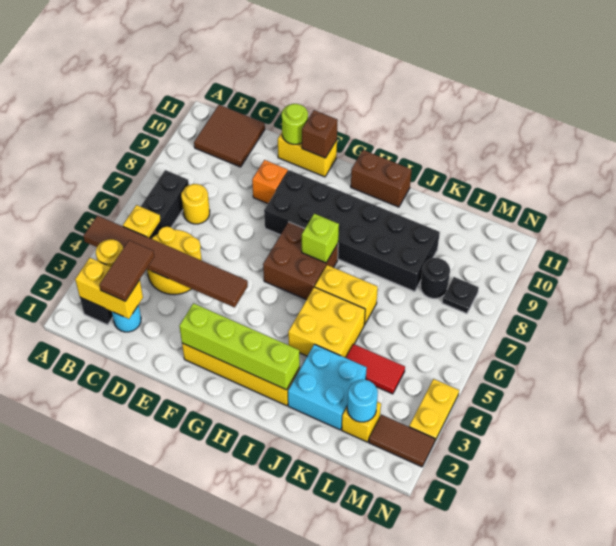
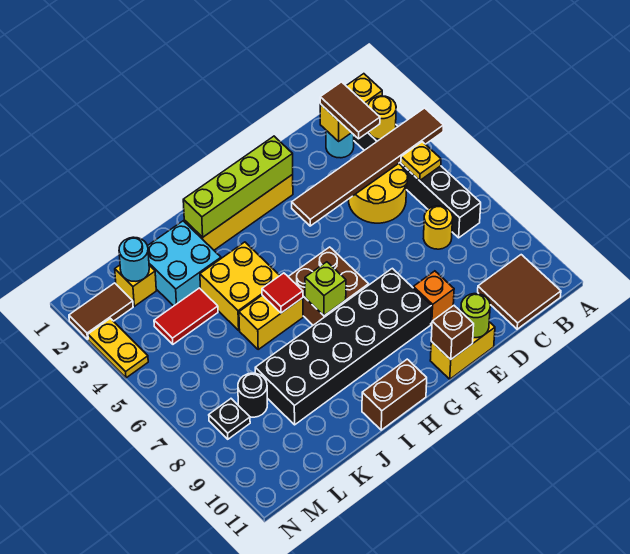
none -> red tile I6 level 2

